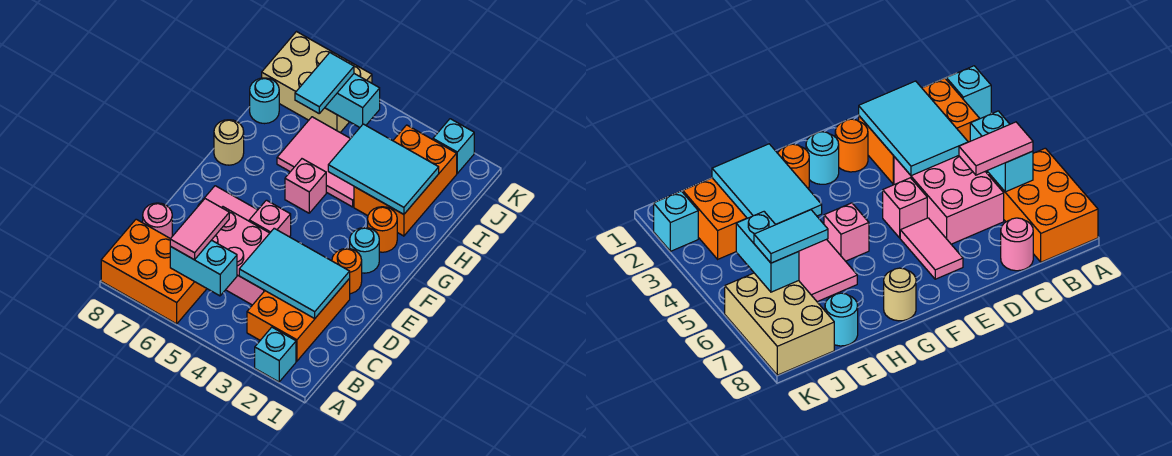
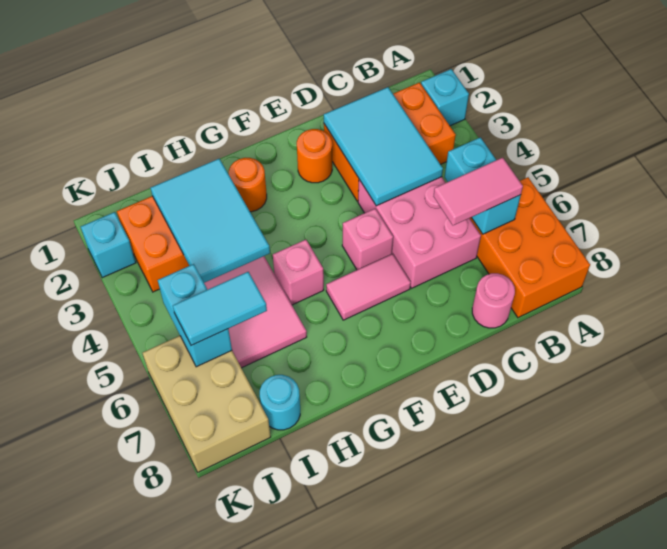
pink tile E6:E7 level 1 -> pink tile E6:F6 level 1
cyan round brick F2 level 1 -> none
tan round brick G8 level 1 -> none

